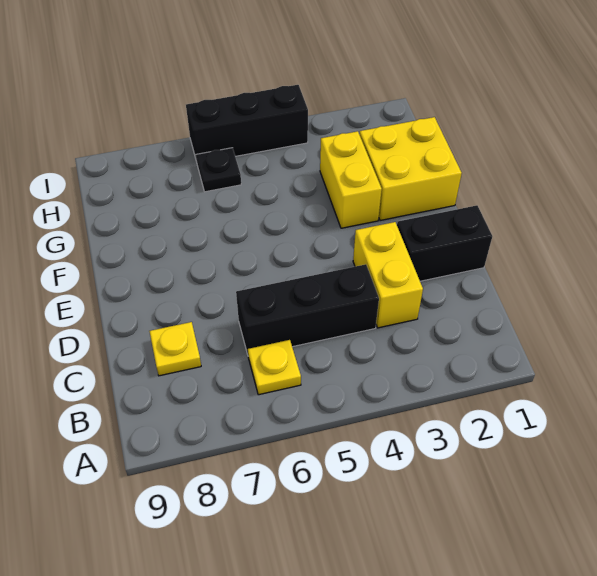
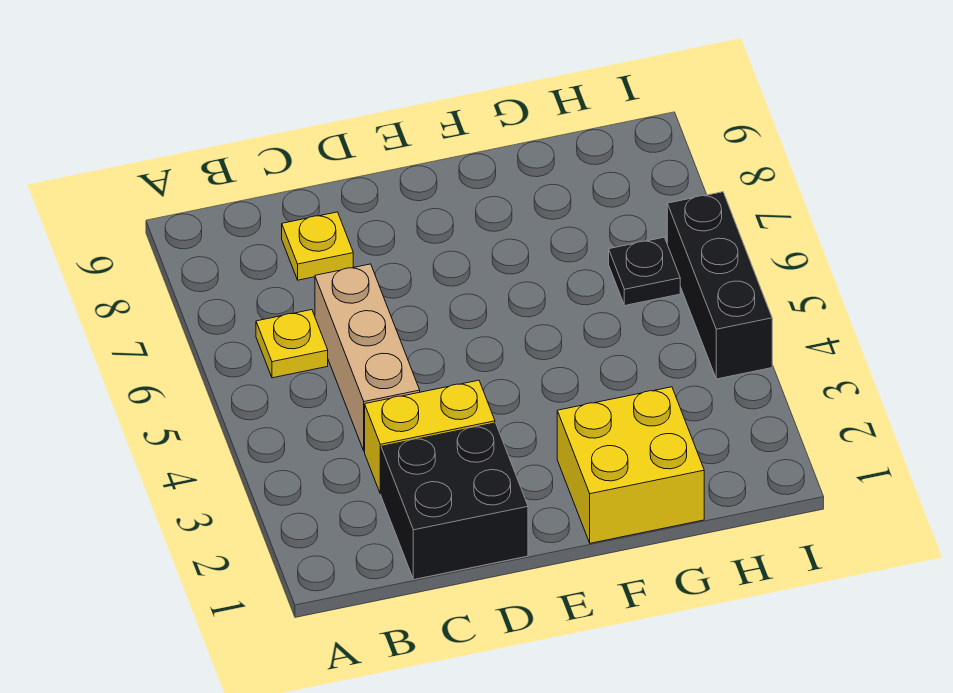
black brick C4:C6 level 1 -> tan brick C4:C6 level 1
black brick D1:D2 level 1 -> black brick C1:D2 level 1
yellow brick F3:G3 level 1 -> none

